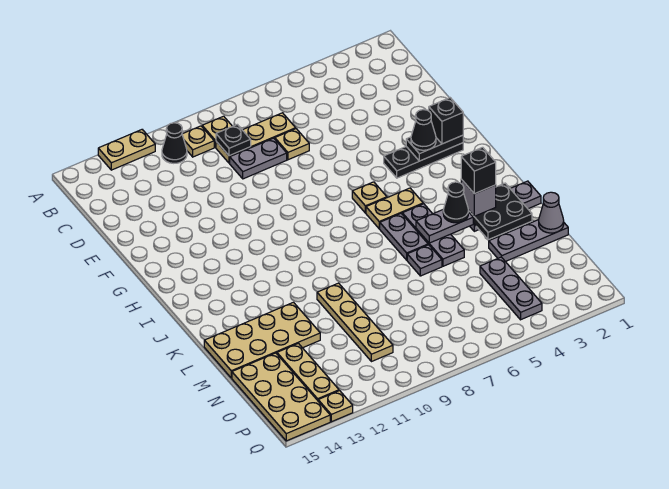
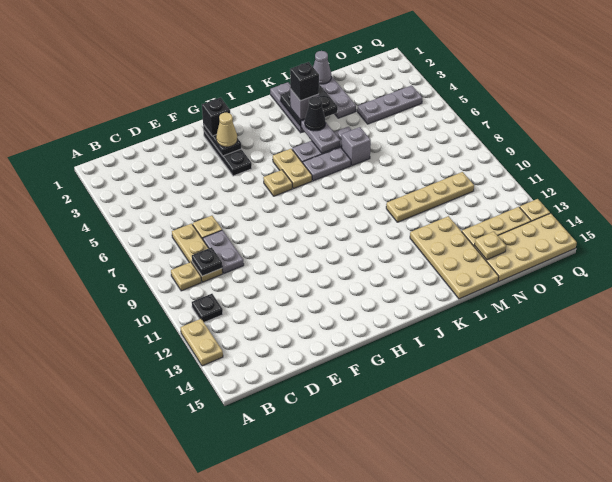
tan plate B10 level 1 -> tan plate N14 level 2
black cone B11 level 1 -> black plate B11 level 1
black cone G3 level 3 -> tan cone G3 level 3
grey plate L6 level 1 -> grey brick L6 level 1

